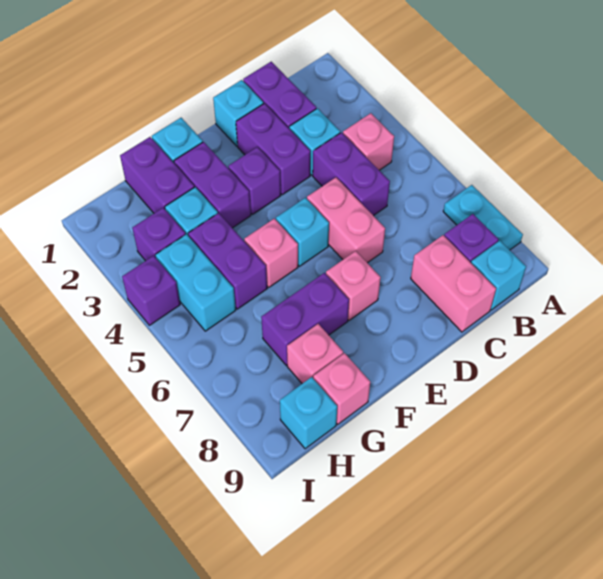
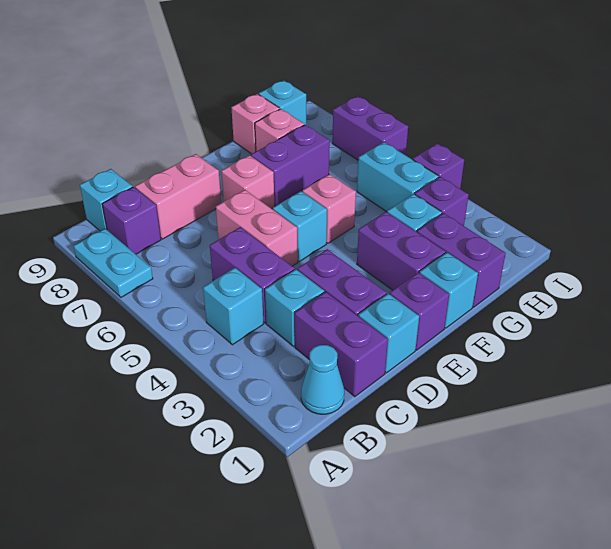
none -> cyan cone B1 level 1
pink brick B4 level 1 -> cyan brick B4 level 1
pink brick C8:C9 level 1 -> pink brick C8:D8 level 1
purple brick E3 level 1 -> purple brick E1 level 1
purple brick G4:G5 level 1 -> purple brick I6:I7 level 1

